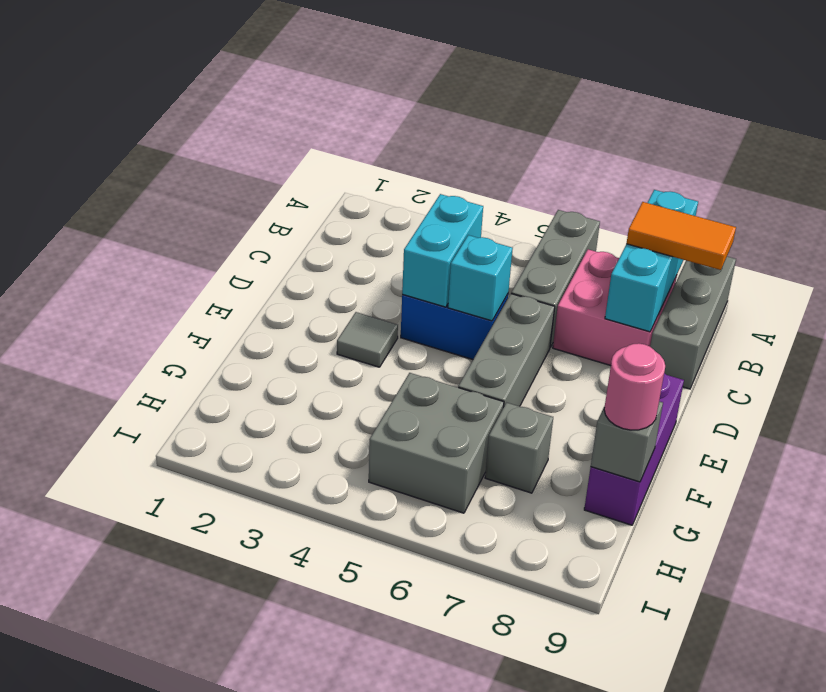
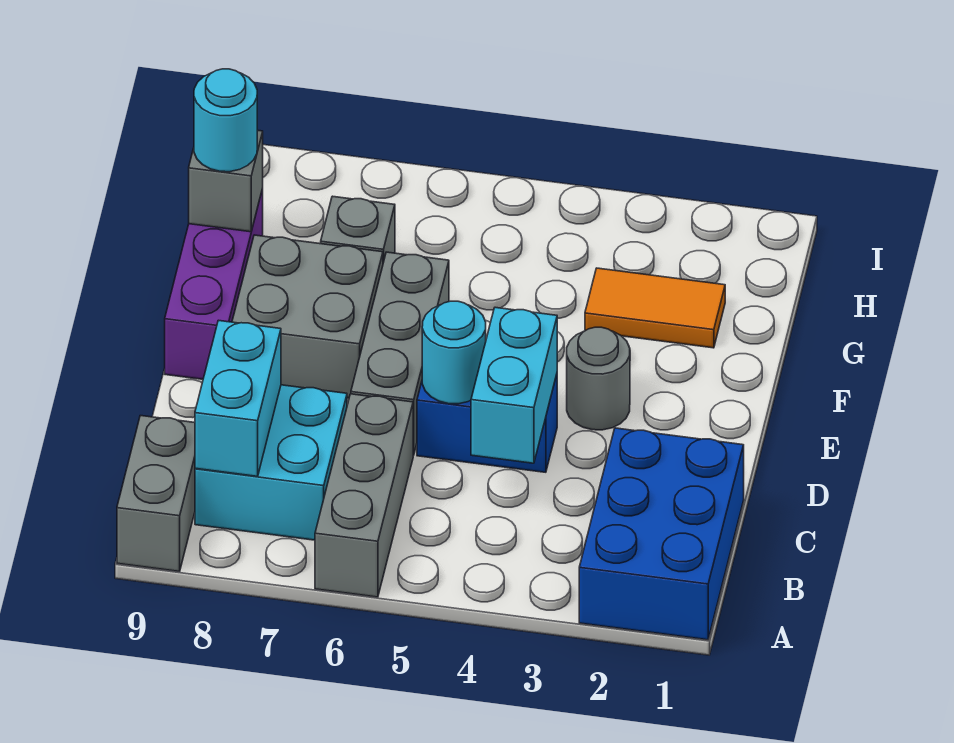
none -> blue brick A1:C2 level 1
cyan brick A8:C8 level 2 -> cyan brick B8:C8 level 2
grey brick A9:C9 level 1 -> grey brick A9:B9 level 1
pink brick B7:C8 level 1 -> cyan brick B7:C8 level 1
orange tile B8:B9 level 3 -> orange tile G2:G3 level 1
cyan brick D5 level 2 -> cyan round brick D5 level 2
grey tile E3 level 1 -> grey round brick E3 level 1
grey brick G5:H6 level 1 -> grey brick E7:F8 level 1
pink round brick G9 level 3 -> cyan round brick G9 level 3

